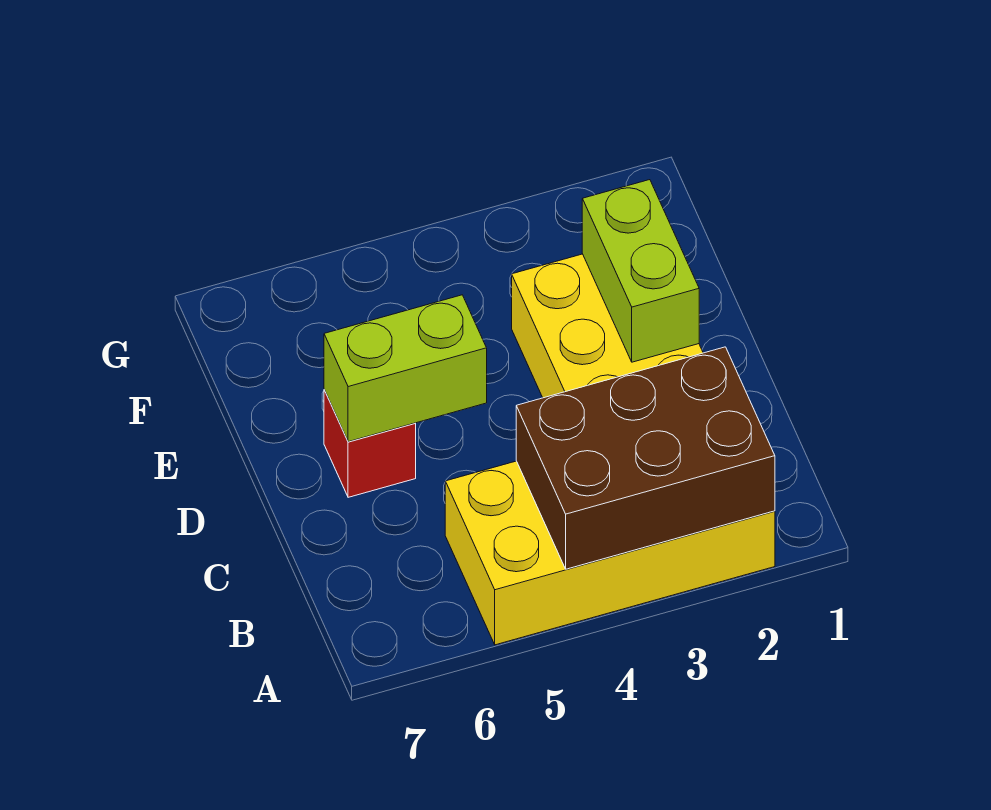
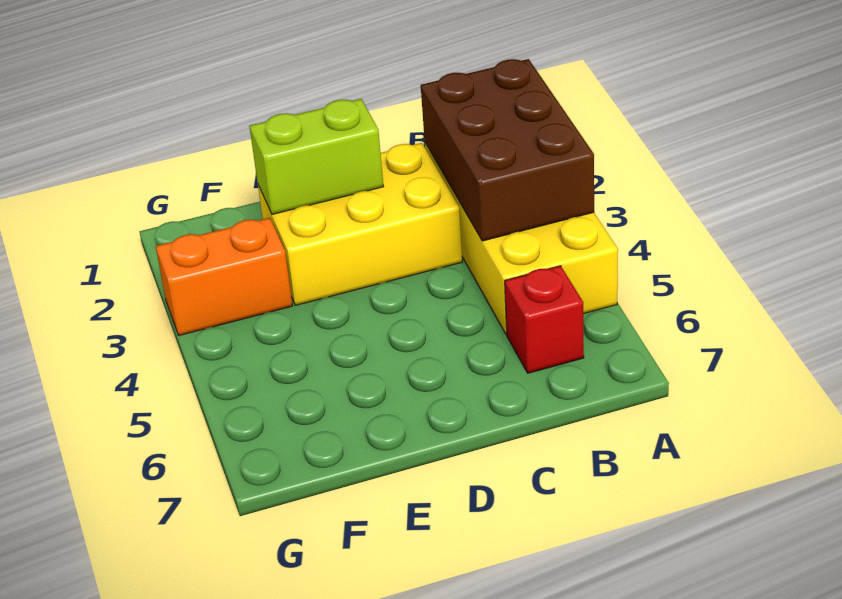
lime brick D5:D6 level 2 -> none
red brick D6 level 1 -> red brick B6 level 1
none -> orange brick F3:G3 level 1

